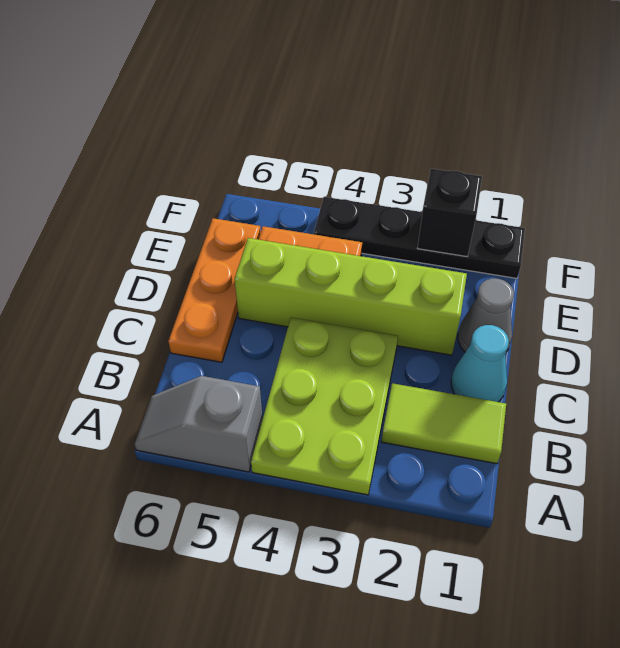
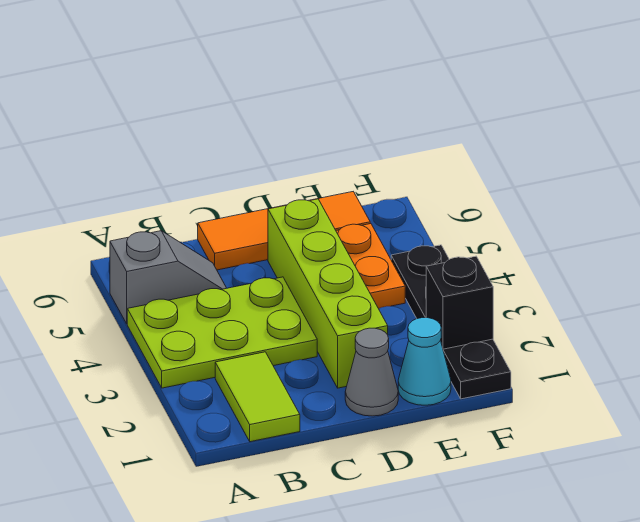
grey slope A5:A6 level 1 top 5 -> grey slope A5:B5 level 1 top A
cyan cone C1 level 1 -> cyan cone E1 level 1
orange plate C6:E6 level 1 -> orange tile C6:E6 level 1

